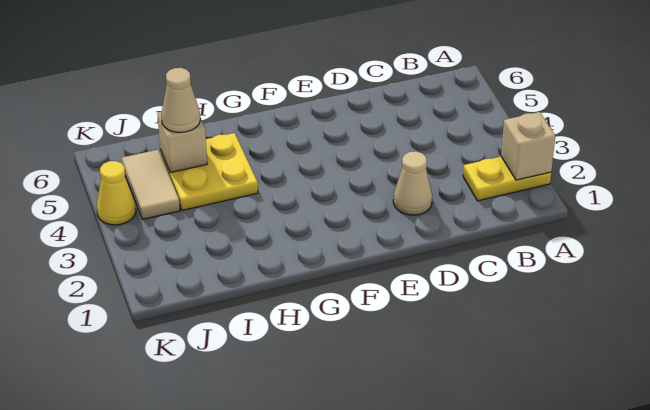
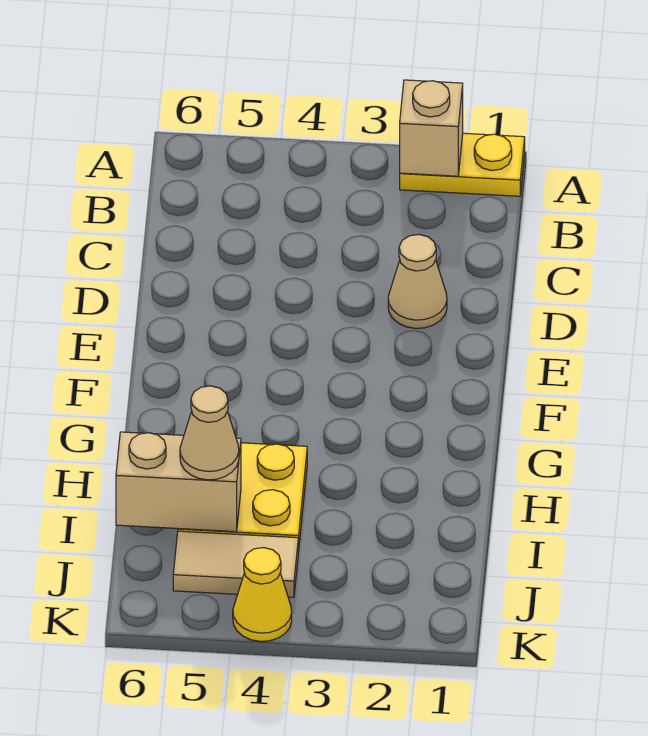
yellow plate A2:B2 level 1 -> yellow plate A1:A2 level 1
tan brick I5 level 2 -> tan brick I5:I6 level 2

